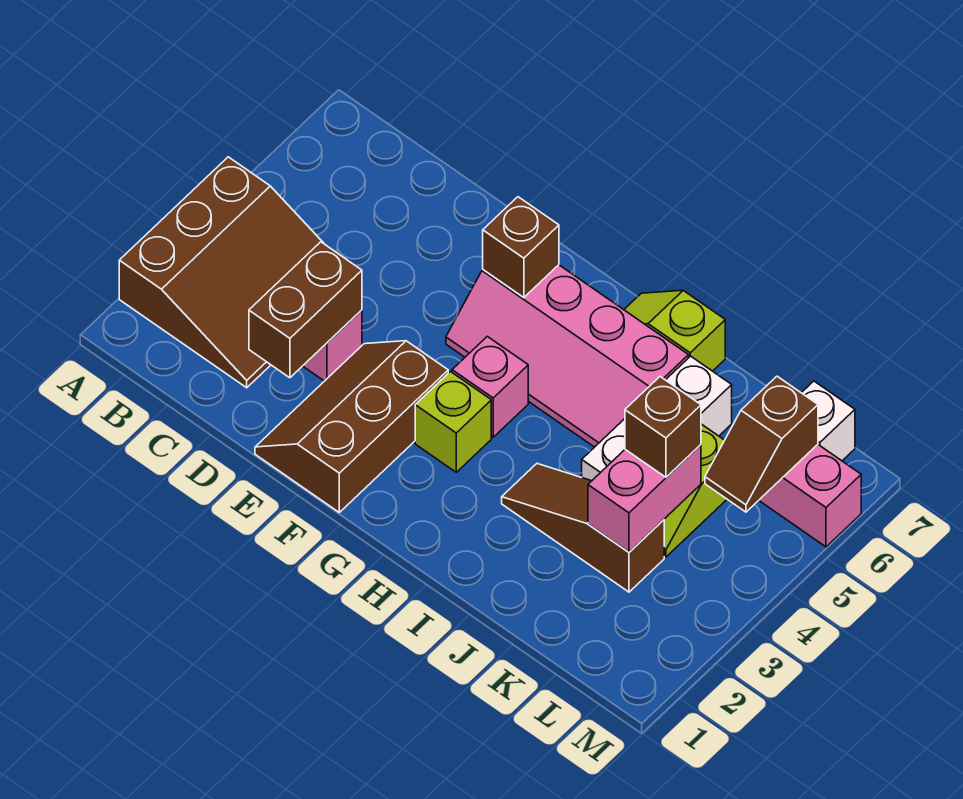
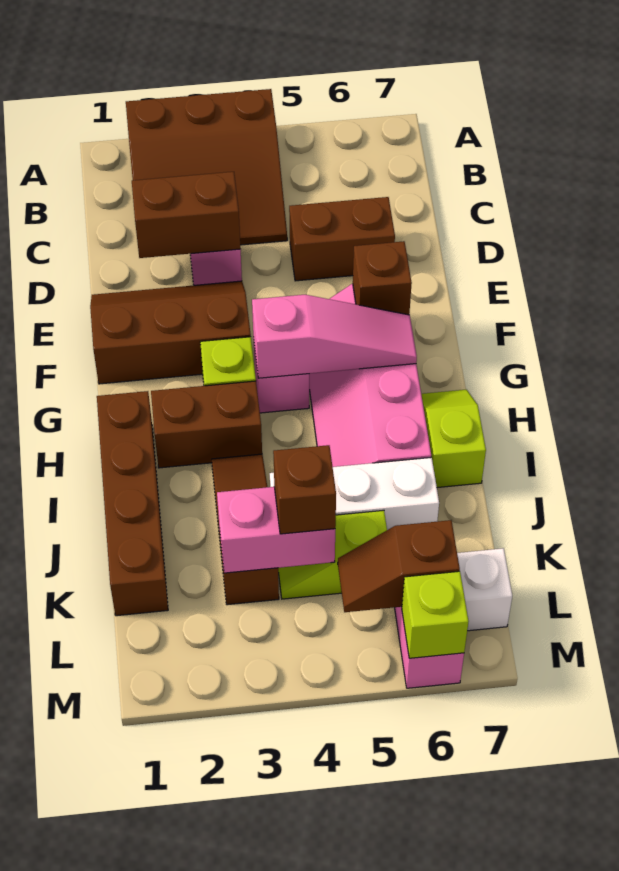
none -> brown brick D5:D6 level 1
none -> pink slope G4:G6 level 2 top 4
none -> brown brick H1:K1 level 1
none -> brown brick H2:H3 level 1
none -> lime brick M6 level 2

